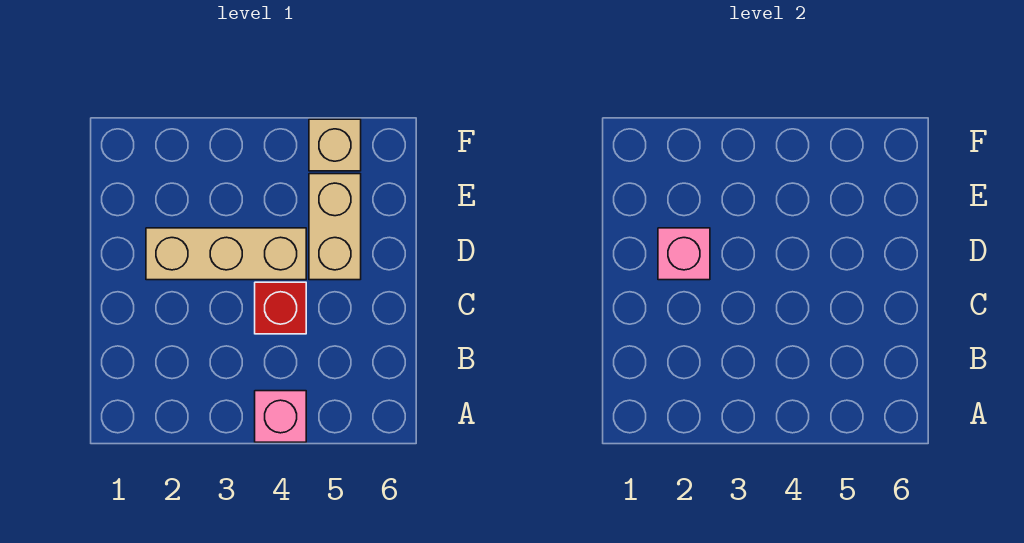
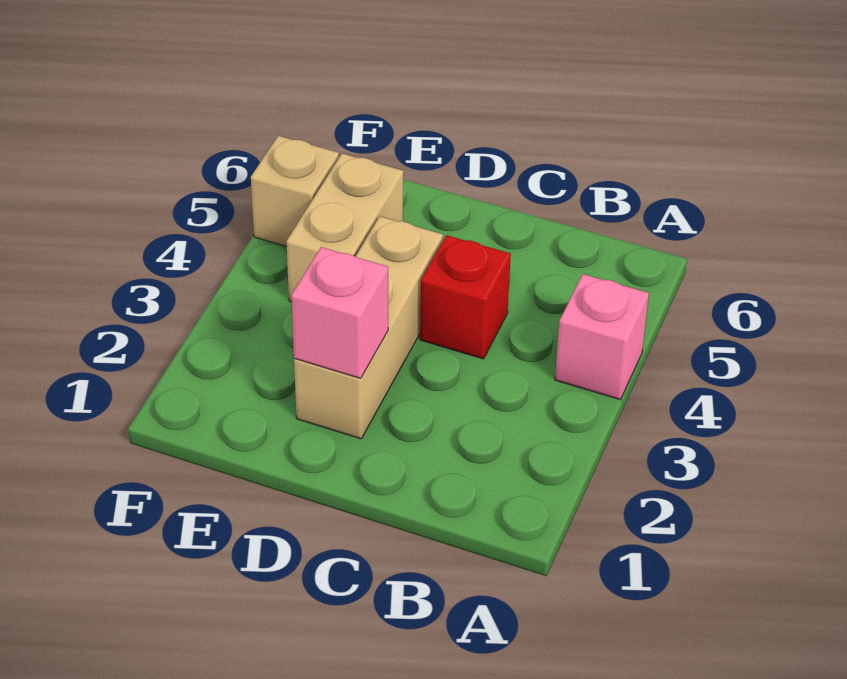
tan brick D5:E5 level 1 -> tan brick E4:E5 level 1

